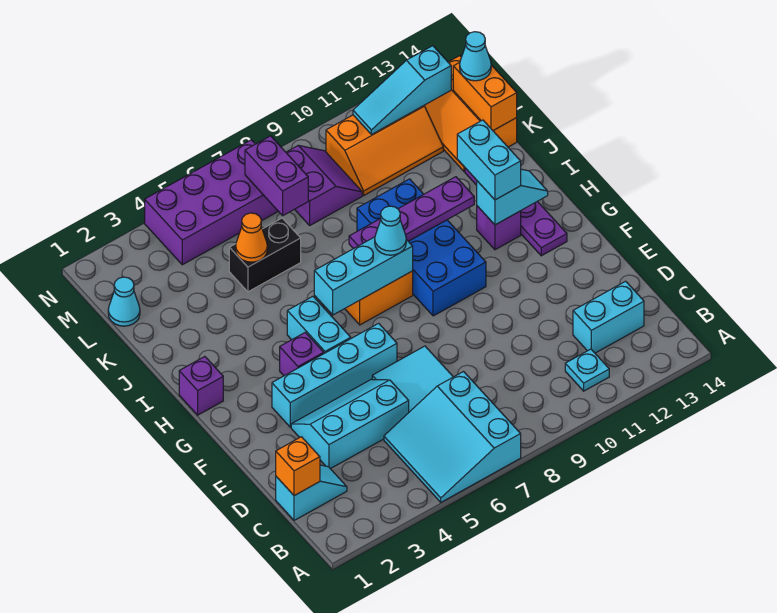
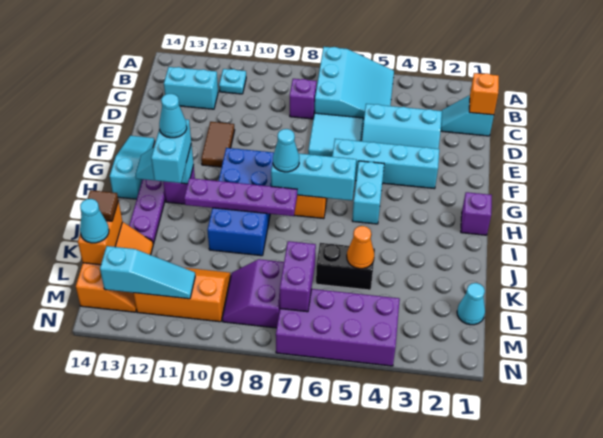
none -> brown tile E11:F11 level 1
none -> cyan slope F14:H14 level 1 top H
purple brick G4 level 1 -> purple brick C8 level 1
none -> cyan cone H12 level 4
none -> brown tile K14 level 3

